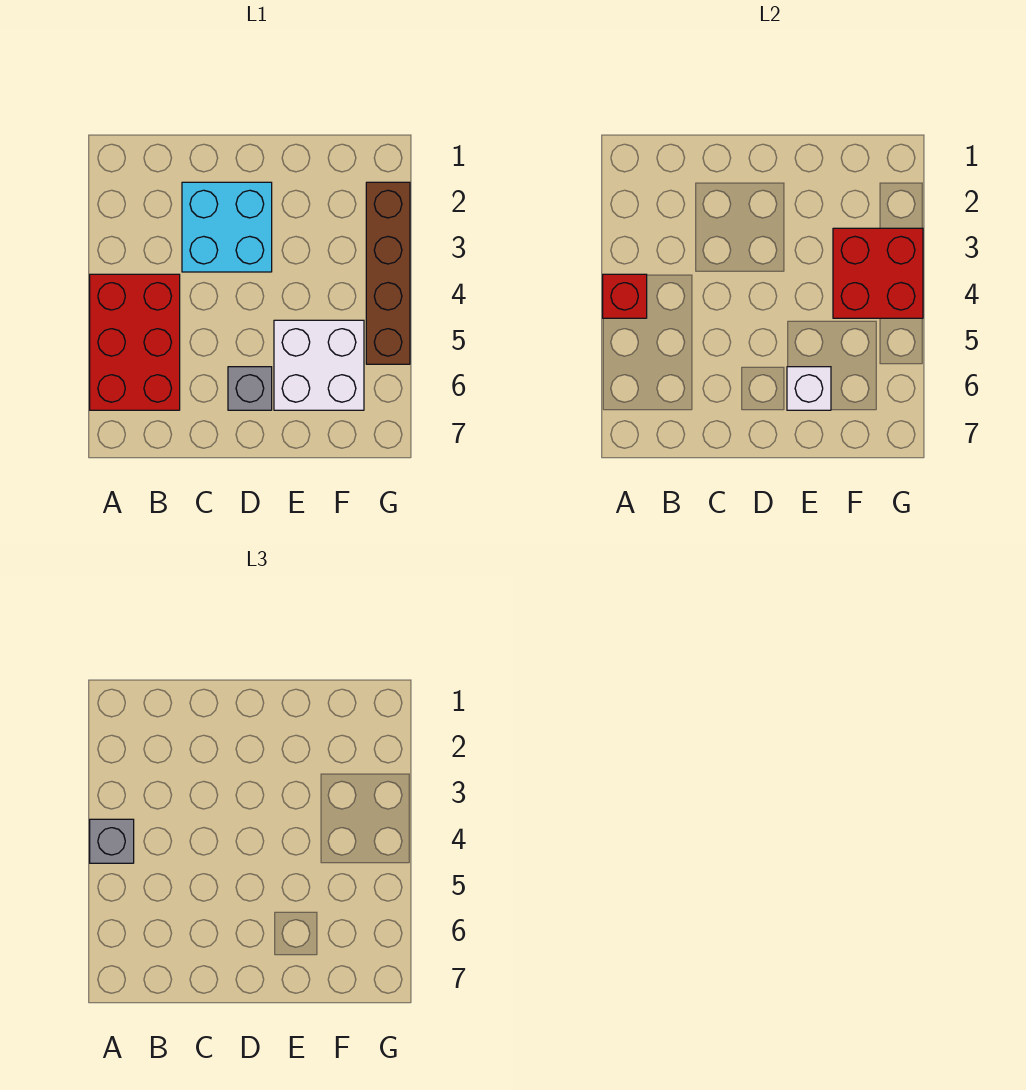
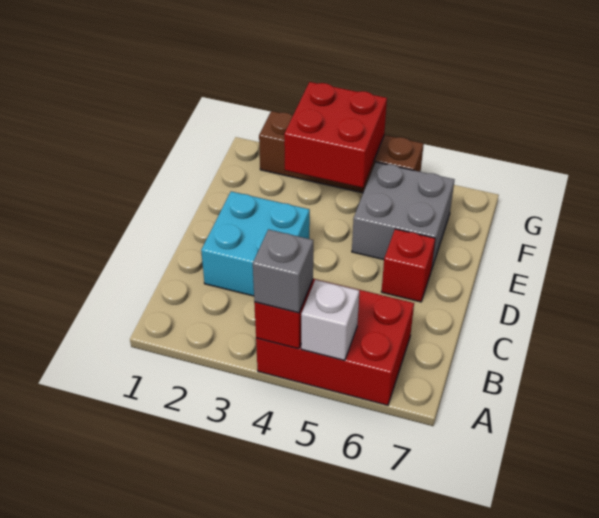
grey brick D6 level 1 -> red brick D6 level 1
white brick E5:F6 level 1 -> grey brick E5:F6 level 1
white brick E6 level 2 -> white brick A5 level 2

